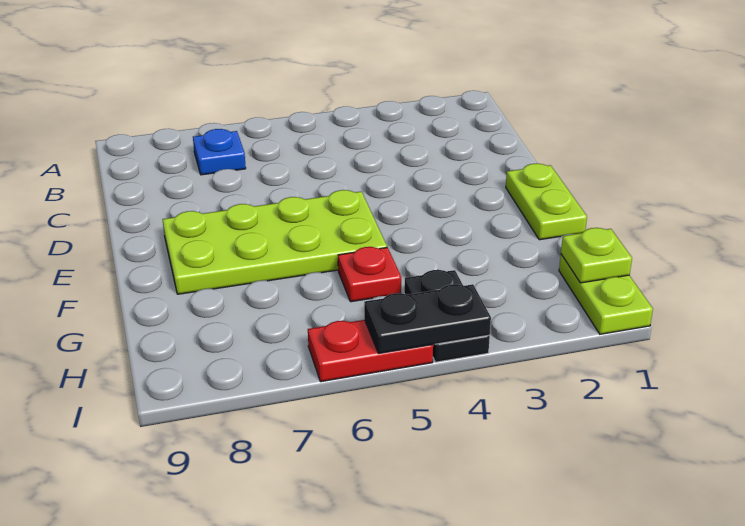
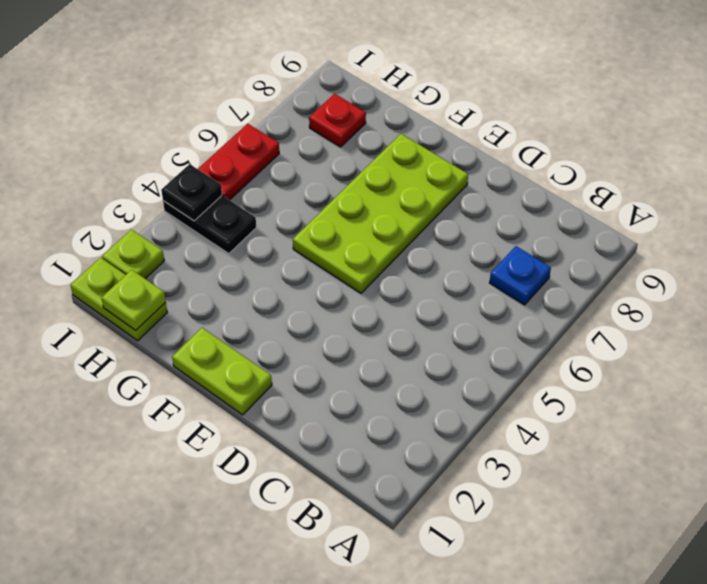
red plate G5 level 1 -> red plate H8 level 1
none -> lime plate I2 level 1
black plate I4:I5 level 2 -> black plate I4 level 2

